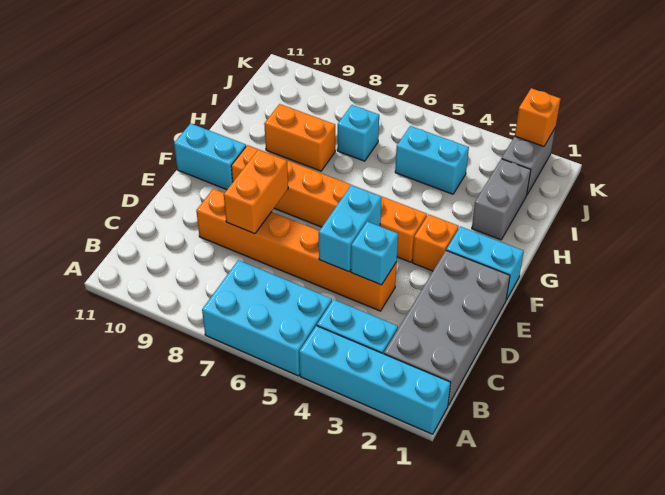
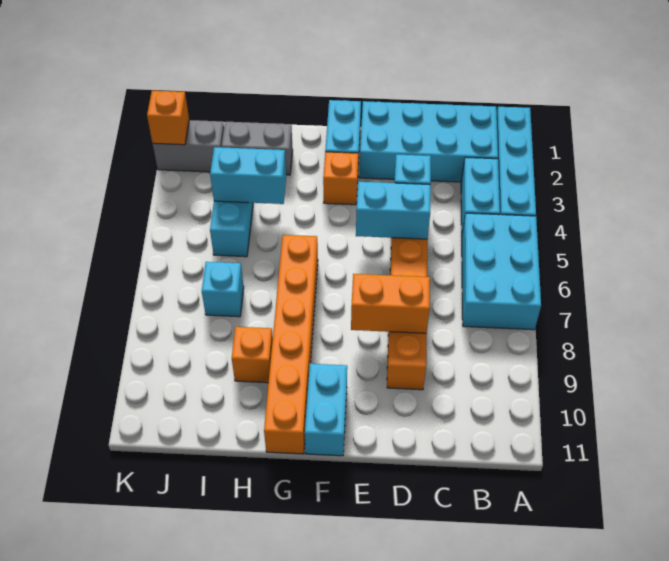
grey brick B1:E2 level 1 -> cyan brick B1:E2 level 1
orange brick F4:F9 level 1 -> orange brick G6:G11 level 1
none -> cyan brick H4:I4 level 2
orange brick H8:H9 level 1 -> orange brick H9 level 1

